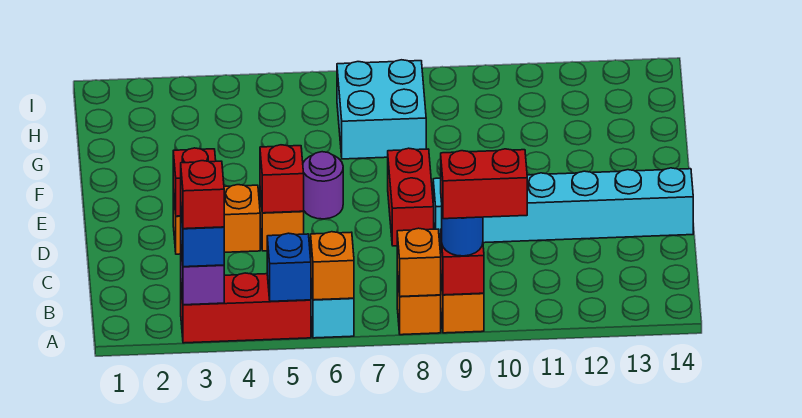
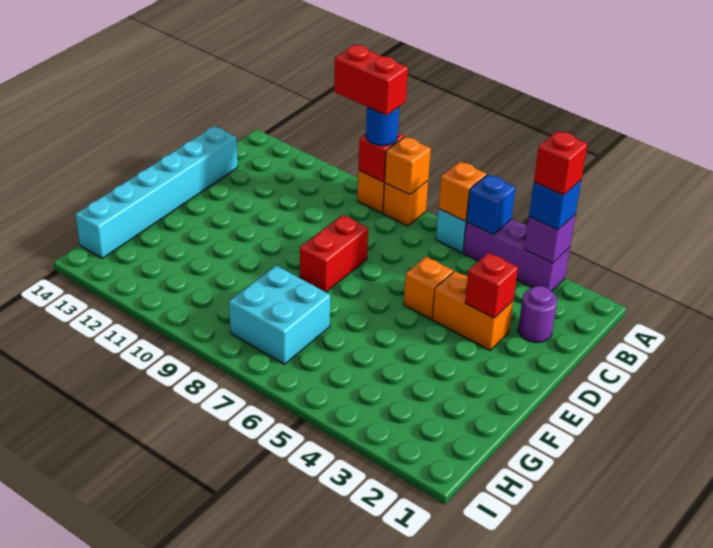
red brick A3:A5 level 1 -> purple brick A3:A5 level 1
red brick D5 level 2 -> none
cyan brick D9:D14 level 1 -> cyan brick C14:H14 level 1
purple round brick E6 level 1 -> purple round brick C2 level 1

